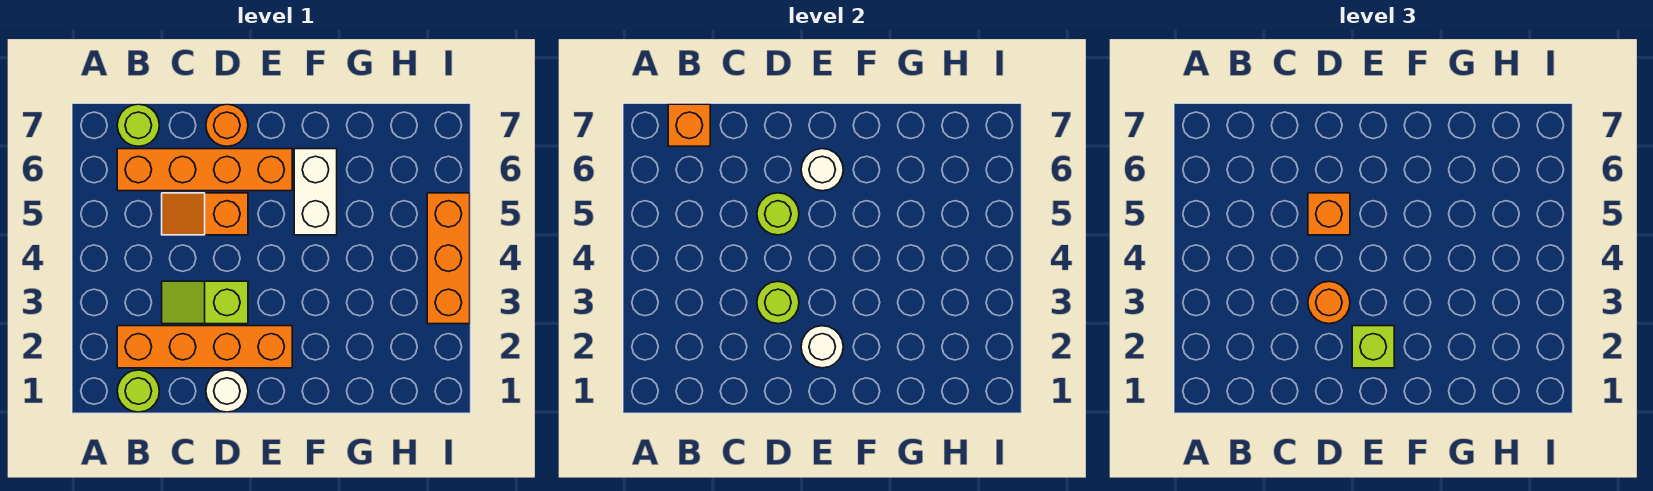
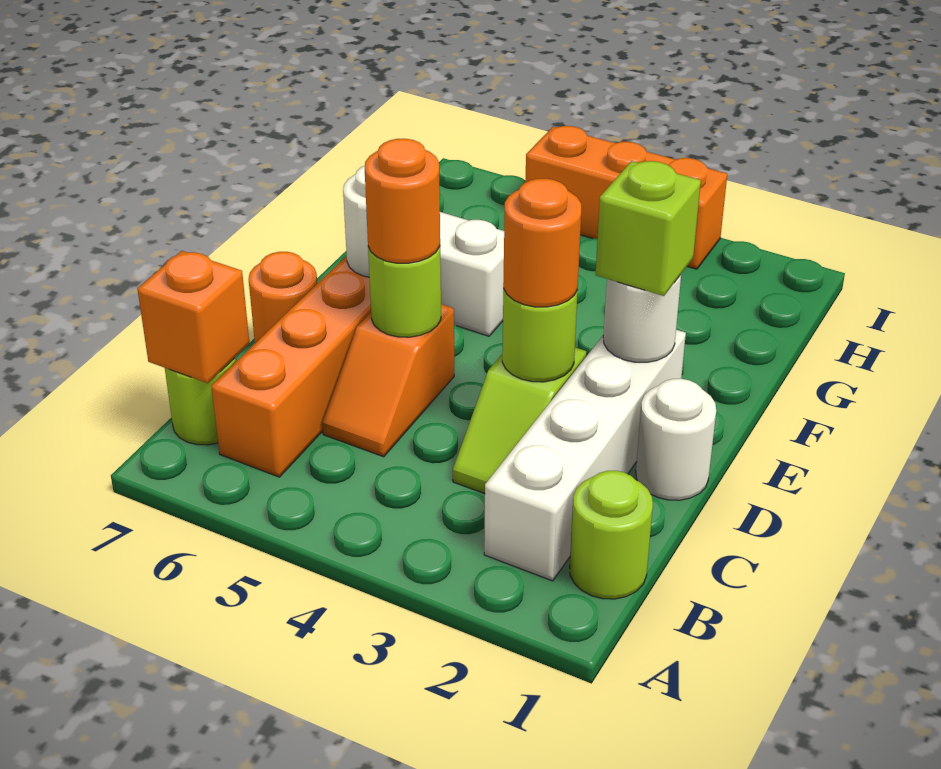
orange brick B2:E2 level 1 -> white brick B2:E2 level 1
orange brick D5 level 3 -> orange round brick D5 level 3

